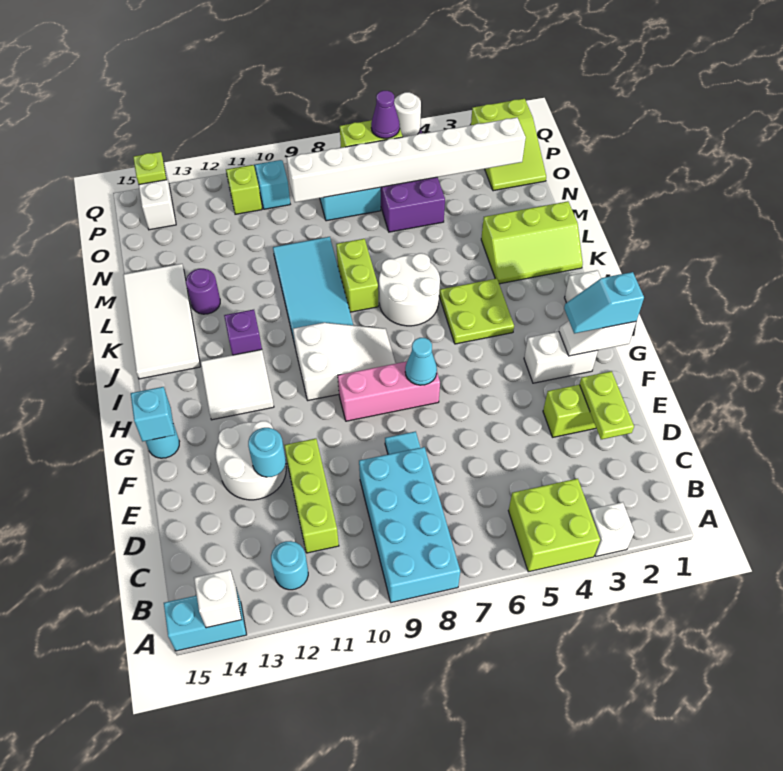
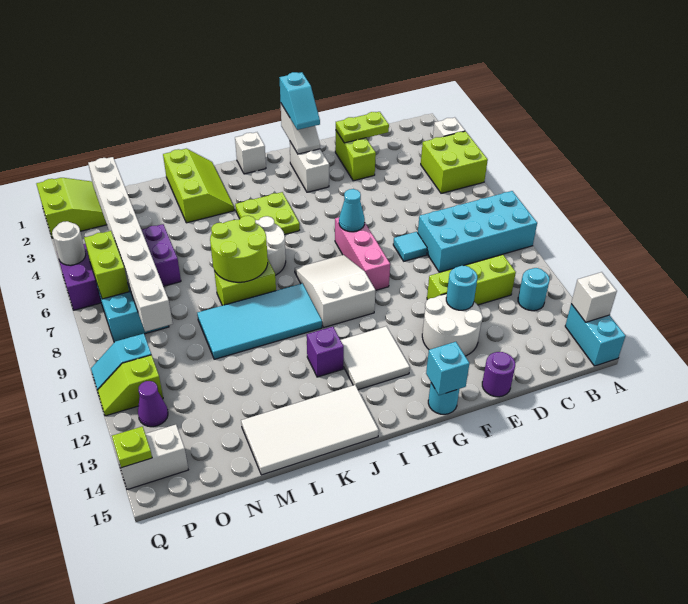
none -> lime round brick K7:L8 level 2
purple round brick L13 level 1 -> purple round brick E15 level 1
purple cone P6 level 3 -> purple cone P12 level 1

